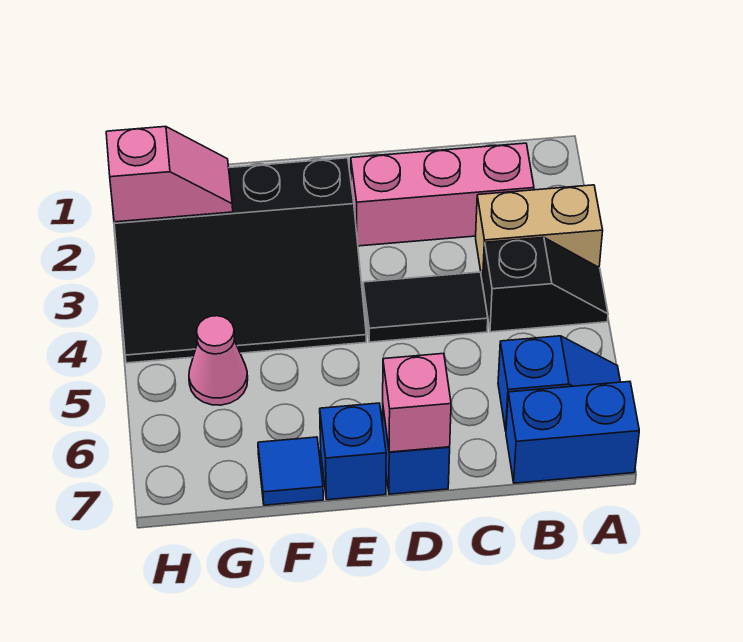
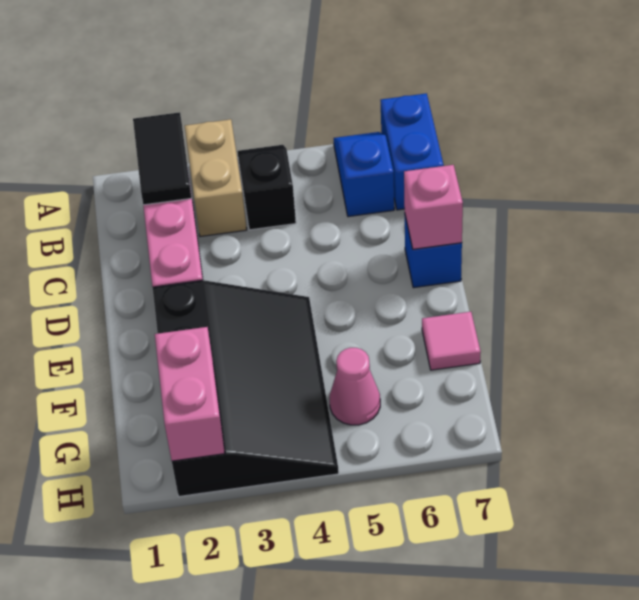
black tile C4:D4 level 1 -> black tile A2:B2 level 2
blue brick E7 level 1 -> none
blue tile F7 level 1 -> pink tile F7 level 1
pink slope G2:H2 level 2 top H -> pink brick G2:H2 level 2

